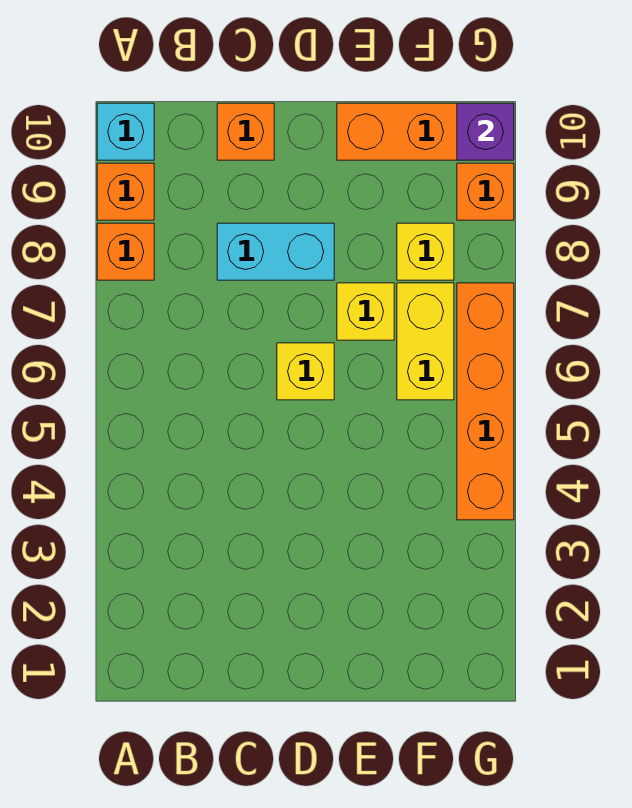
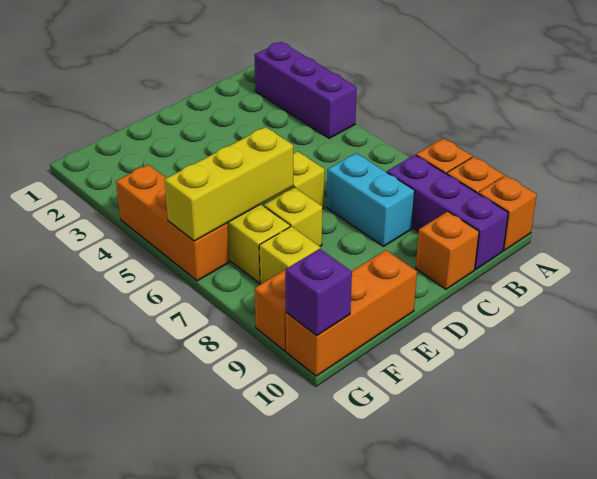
none -> purple brick A2:A4 level 1
cyan brick A10 level 1 -> orange brick A10 level 1
none -> purple brick B8:B10 level 1
cyan brick C8:D8 level 1 -> cyan brick C7:C8 level 1
none -> yellow brick E6:G6 level 2
orange brick G4:G7 level 1 -> orange brick G4:G6 level 1

